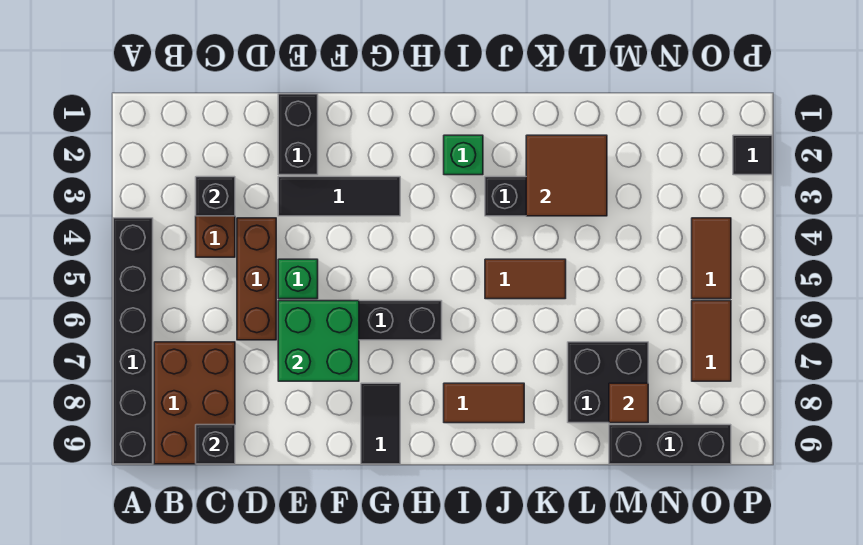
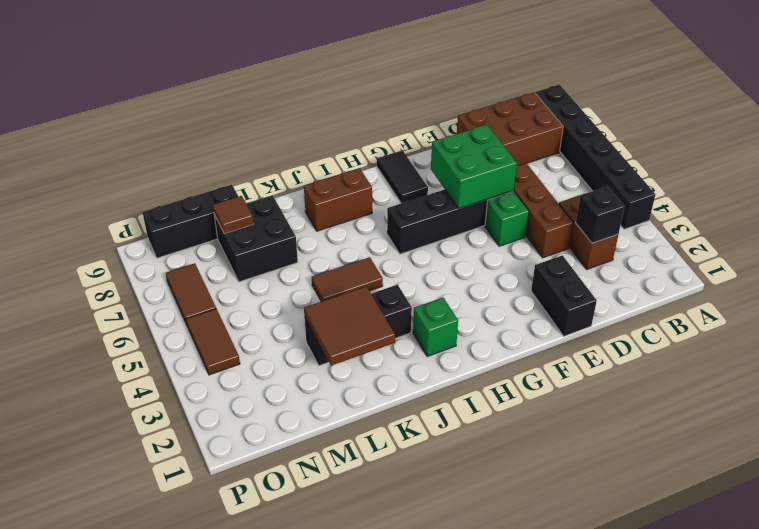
brown brick B7:C9 level 1 -> brown brick B8:D9 level 1
black brick C9 level 2 -> none
black tile E3:G3 level 1 -> none
brown tile I8:J8 level 1 -> brown brick I8:J8 level 1
black tile P2 level 1 -> none

